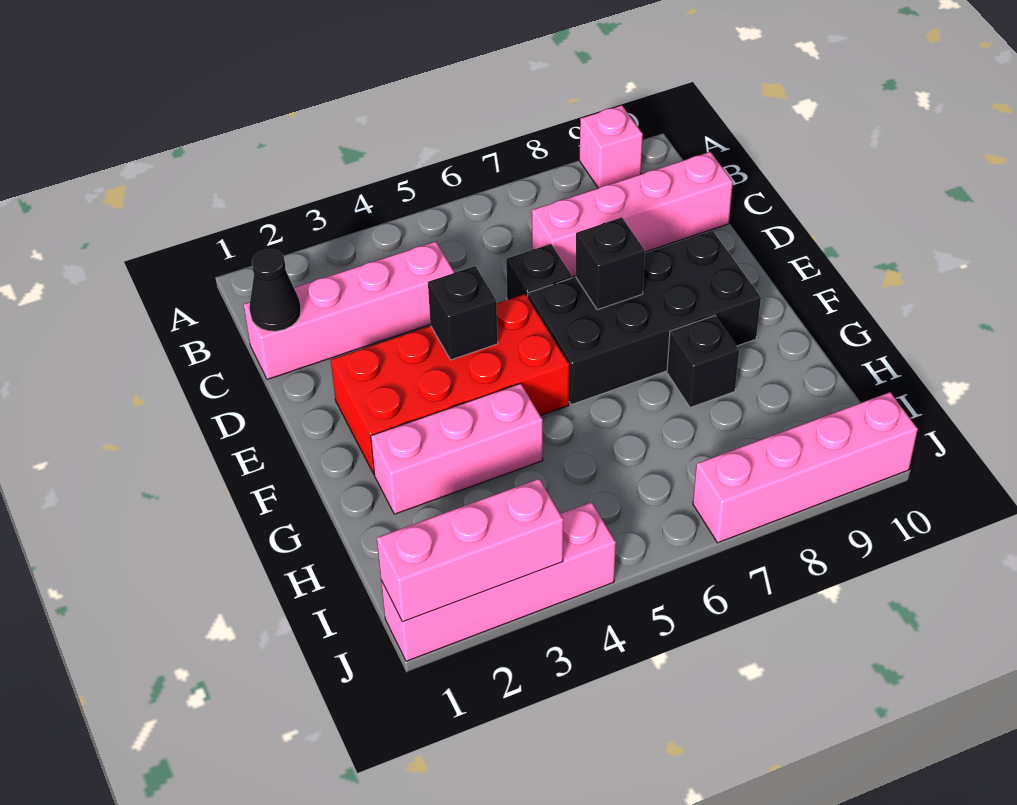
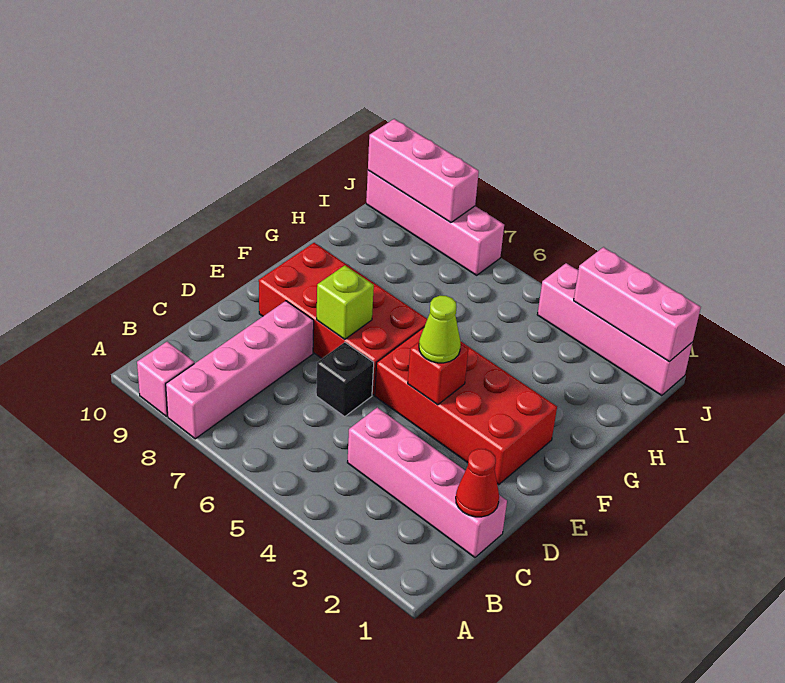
black cone C1 level 2 -> red cone C1 level 2
pink brick C7:C10 level 1 -> pink brick A8:D8 level 1
black brick E4 level 2 -> red brick E4 level 2
none -> lime cone E4 level 3
black brick E6:F9 level 1 -> red brick E6:F9 level 1
black brick E7 level 2 -> lime brick E7 level 2
pink brick G2:G4 level 1 -> pink brick J8:J10 level 2
black brick G8 level 1 -> none

